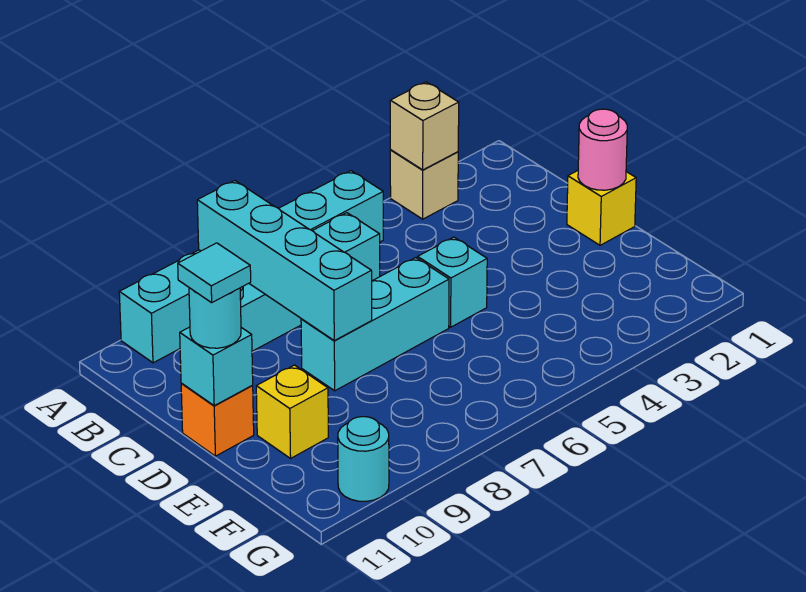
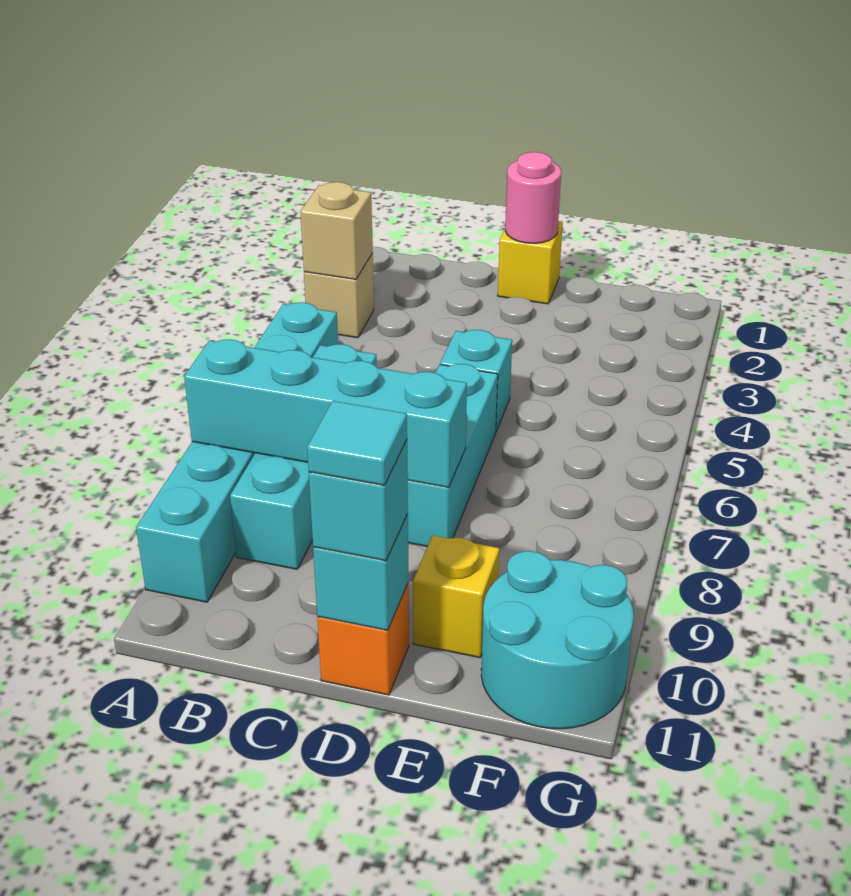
cyan round brick D11 level 3 -> cyan brick D11 level 3
cyan round brick G10 level 1 -> cyan round brick F10:G11 level 1

